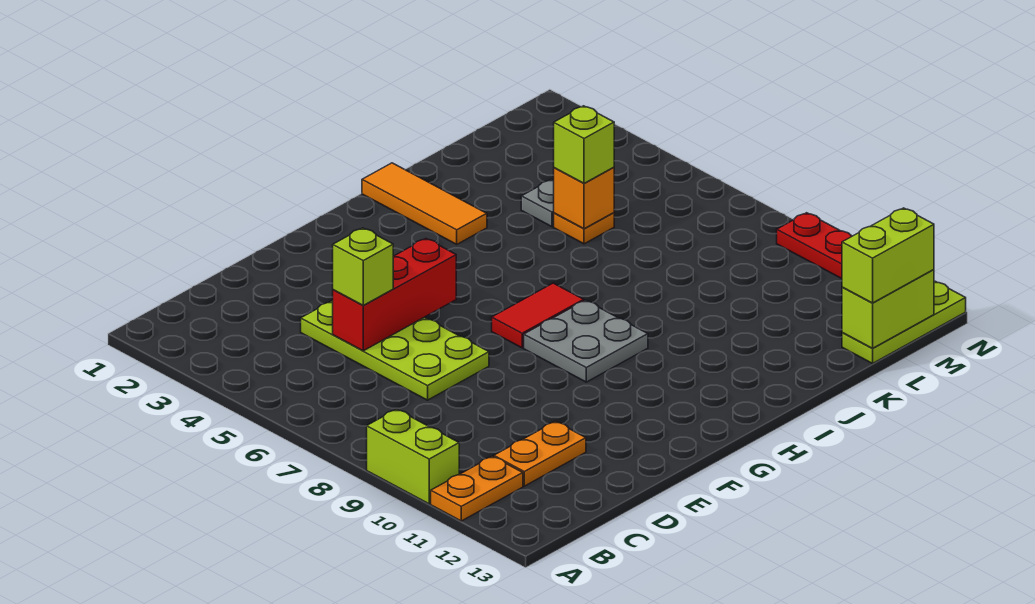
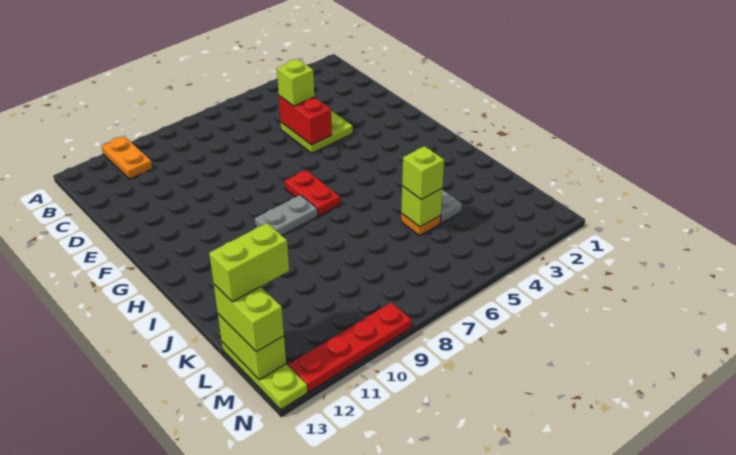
lime brick A9:A10 level 1 -> lime brick L12:L13 level 4
orange plate C11:D11 level 1 -> none
lime plate D4:E7 level 1 -> lime plate D4:E5 level 1
red brick D5:F5 level 2 -> red brick D5:E5 level 2
red tile G7:H7 level 1 -> red plate G7:H7 level 1
grey plate G8:H9 level 1 -> grey plate H8:H9 level 1
orange tile I1:I3 level 1 -> none
orange brick K5 level 2 -> lime brick K5 level 2

